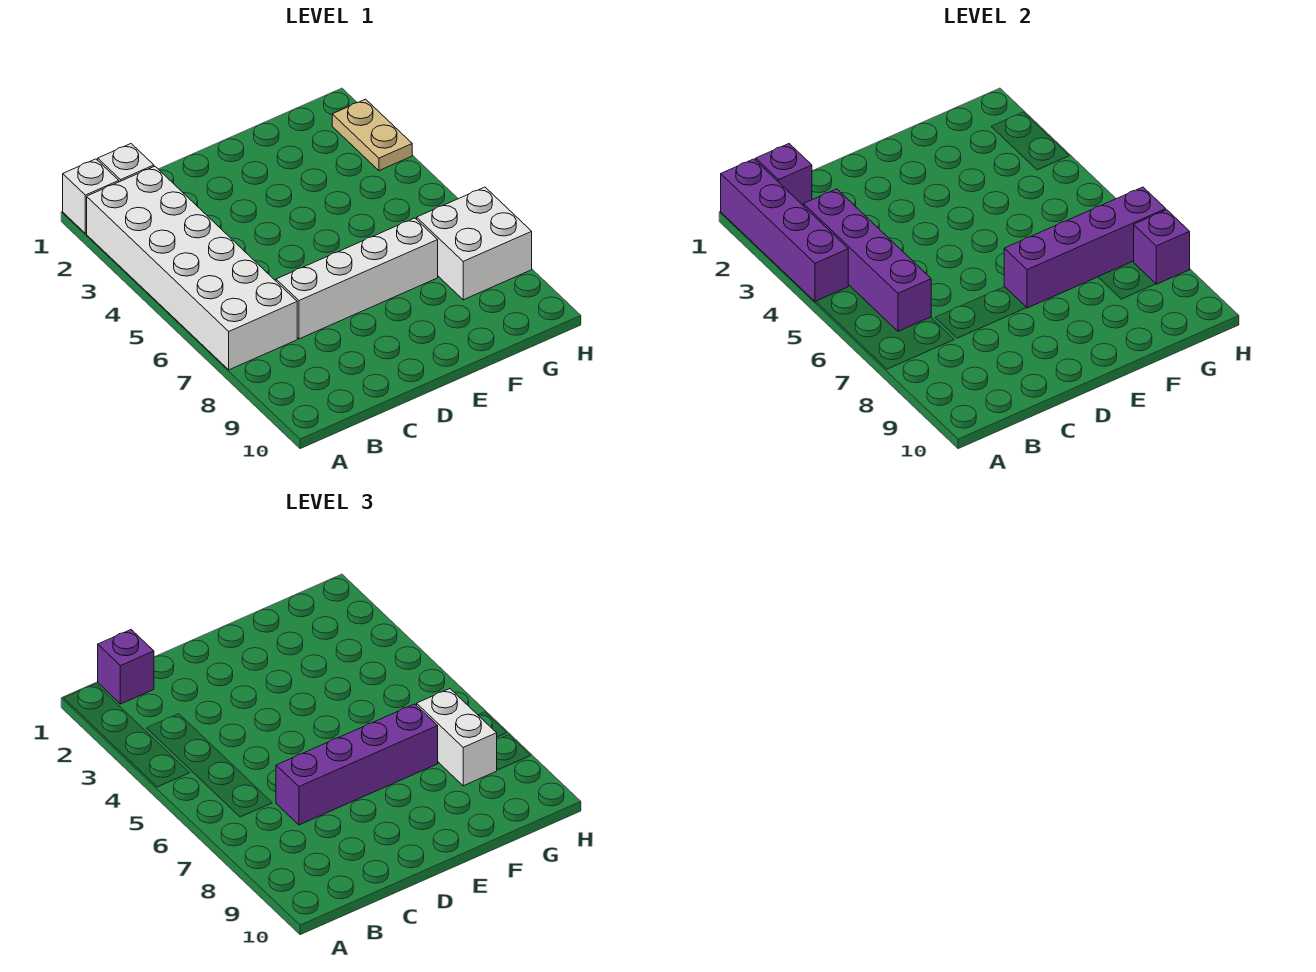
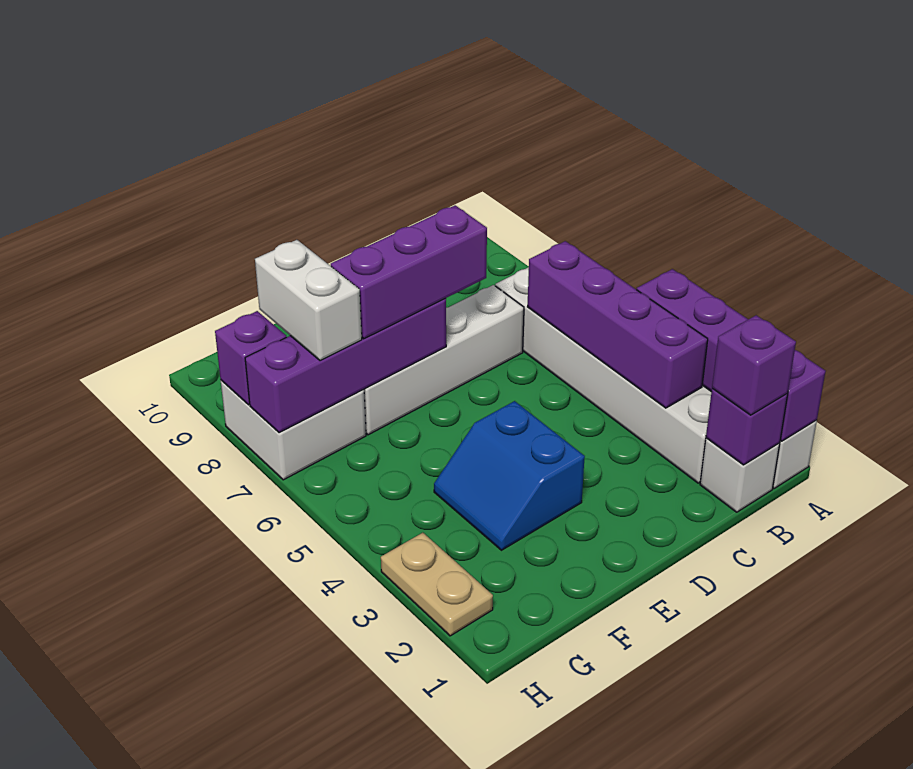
purple brick C7:F7 level 3 -> purple brick D7:F7 level 3
none -> blue slope E3:F4 level 1 top E

